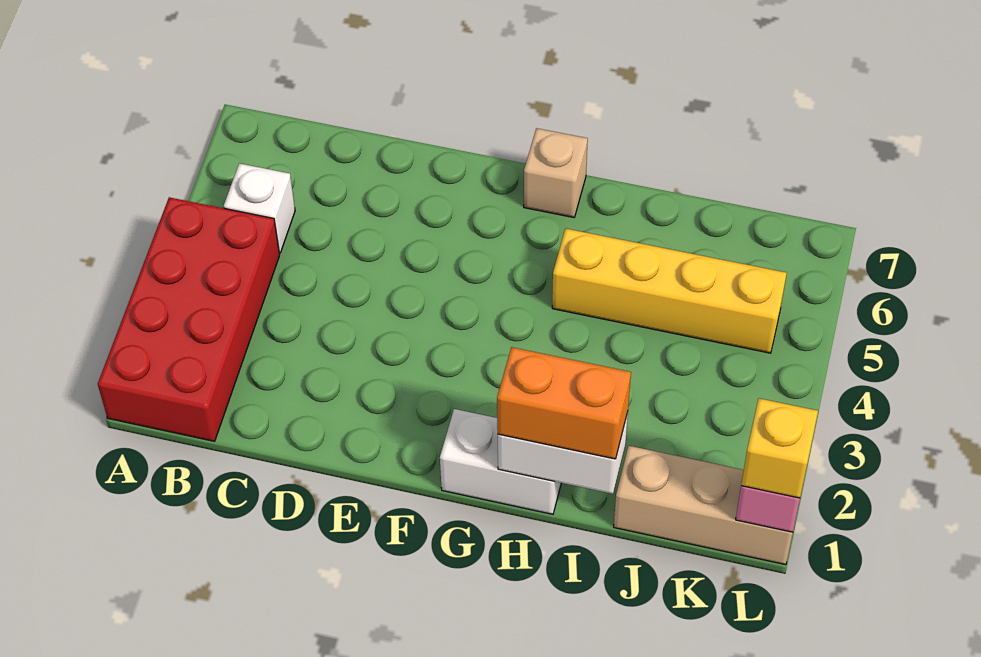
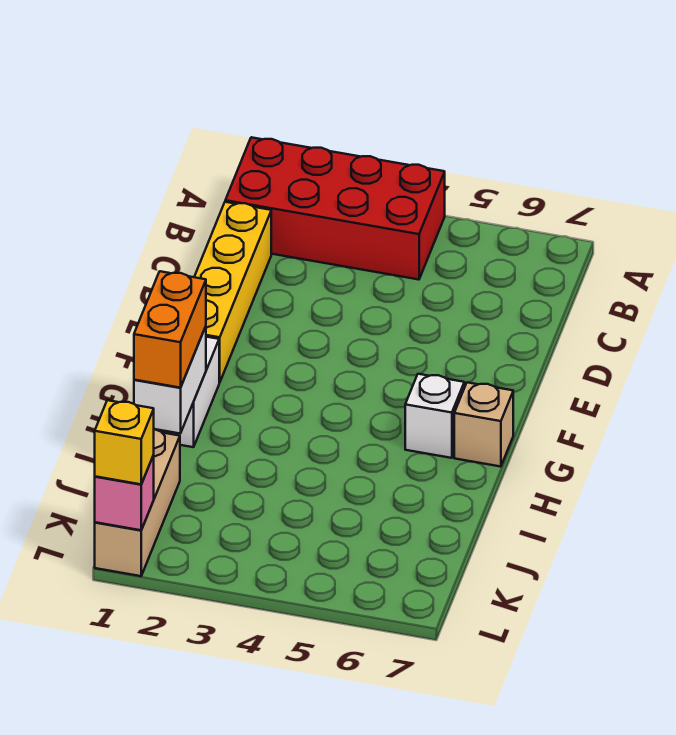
white brick B5 level 1 -> white brick G6 level 1
yellow brick H5:K5 level 1 -> yellow brick C1:F1 level 1

